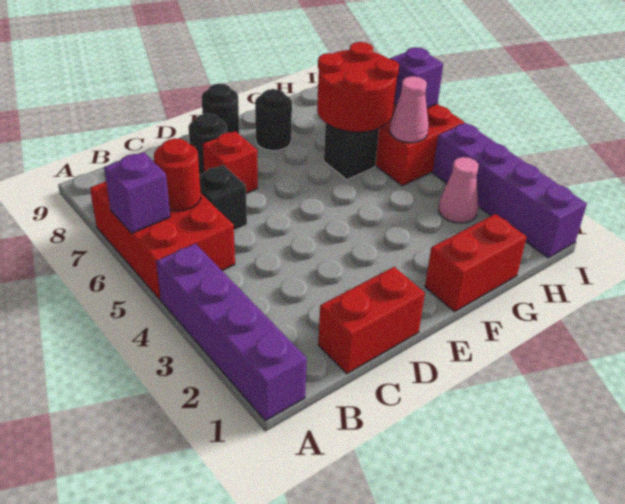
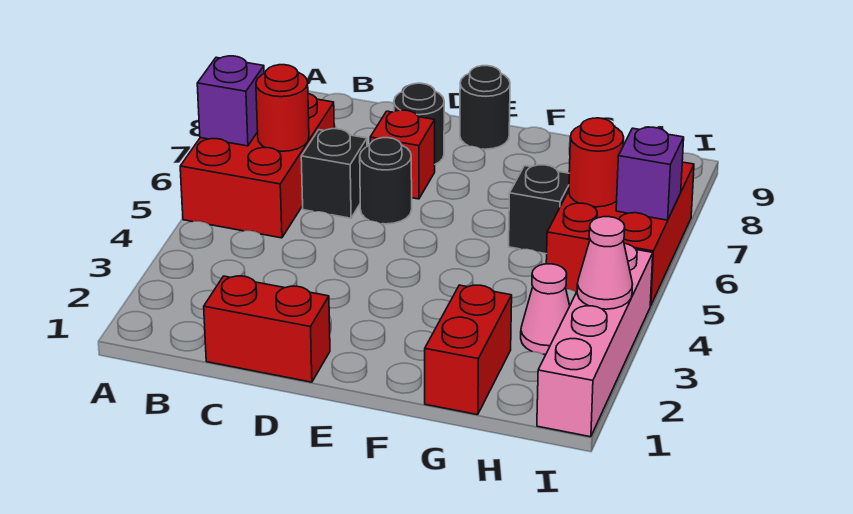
purple brick A1:A4 level 1 -> none
red brick F1:G1 level 1 -> red brick G1:G2 level 1
black round brick F8 level 1 -> black round brick D6 level 1
red round brick G6:H7 level 2 -> red round brick H6 level 2
pink cone H5 level 2 -> pink cone I3 level 2
purple brick I1:I4 level 1 -> pink brick I1:I4 level 1

